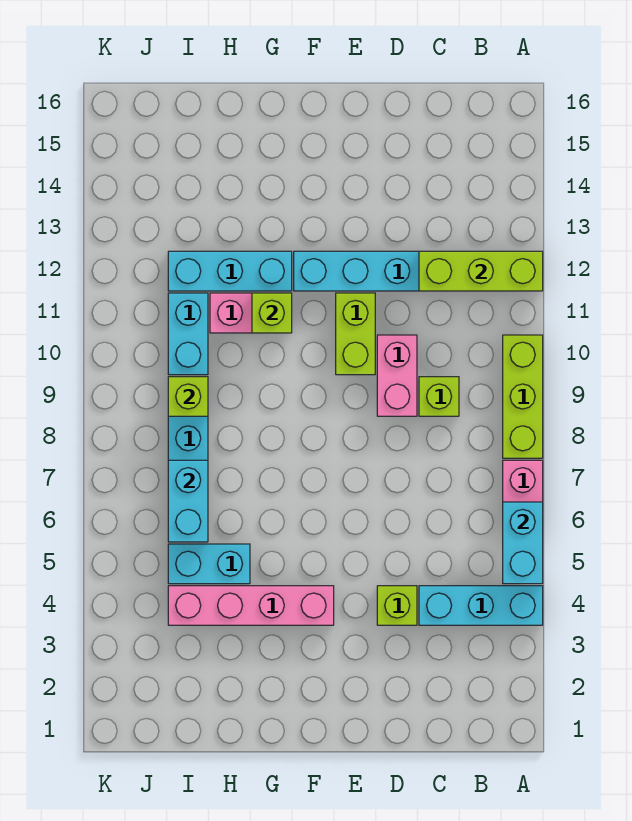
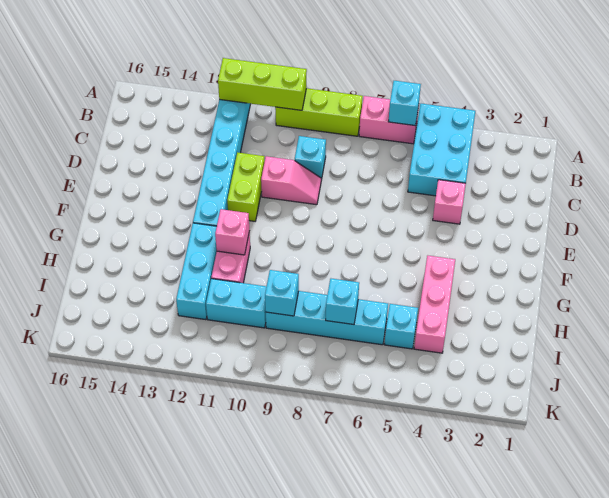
cyan brick A4:C4 level 1 -> cyan brick A4:C5 level 1
cyan brick A5:A6 level 2 -> cyan brick A6 level 2
lime brick A12:C12 level 2 -> lime brick A10:A12 level 2
lime brick C9 level 1 -> cyan brick C9 level 1
lime brick D4 level 1 -> pink brick D4 level 1
pink brick D9:D10 level 1 -> pink slope D9:D10 level 1 top 10
lime brick E10:E11 level 1 -> lime brick D11:E11 level 1
pink brick F4:I4 level 1 -> pink brick G4:I4 level 1
lime brick G11 level 2 -> pink brick G11 level 2
cyan brick H5:I5 level 1 -> cyan brick I5 level 1
cyan brick I6:I7 level 2 -> cyan brick I7 level 2
lime brick I9 level 2 -> cyan brick I9 level 2

